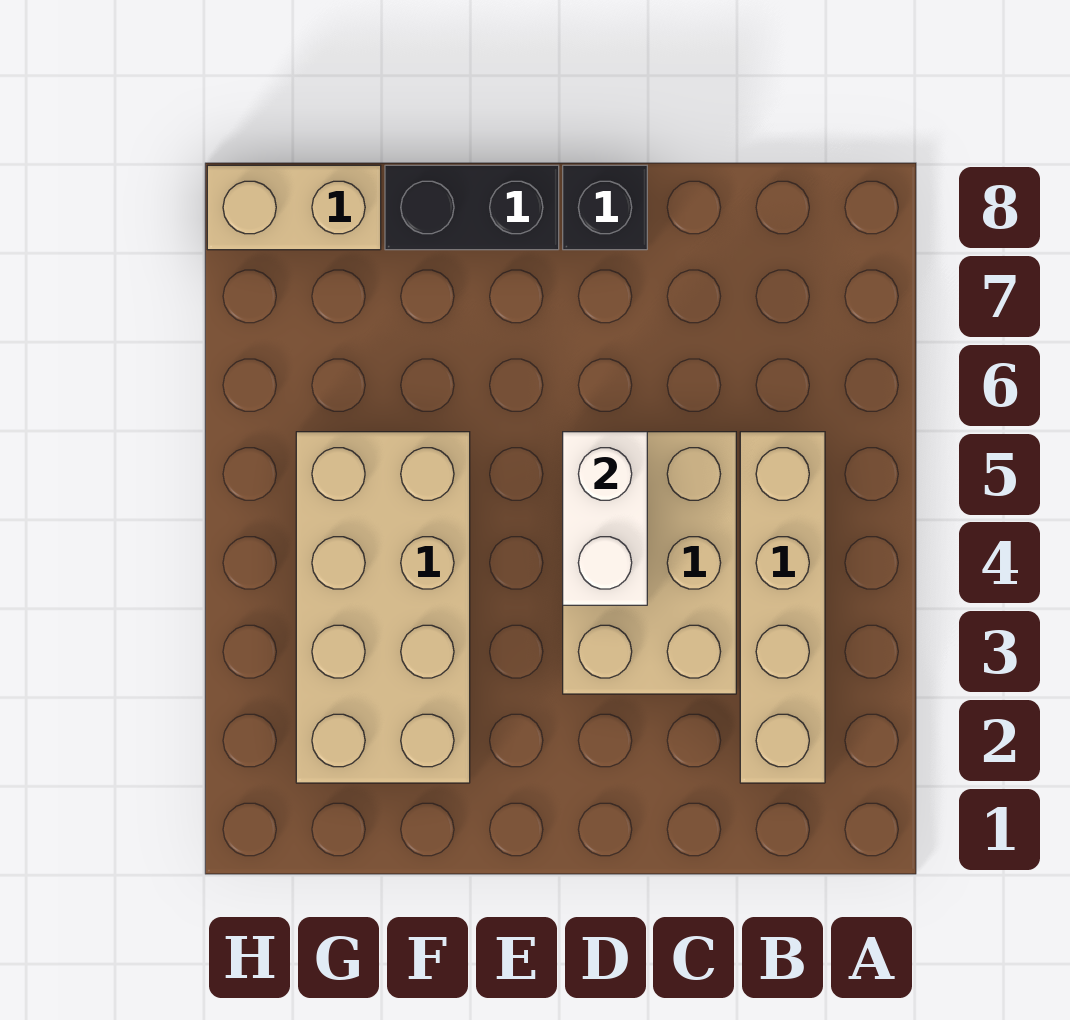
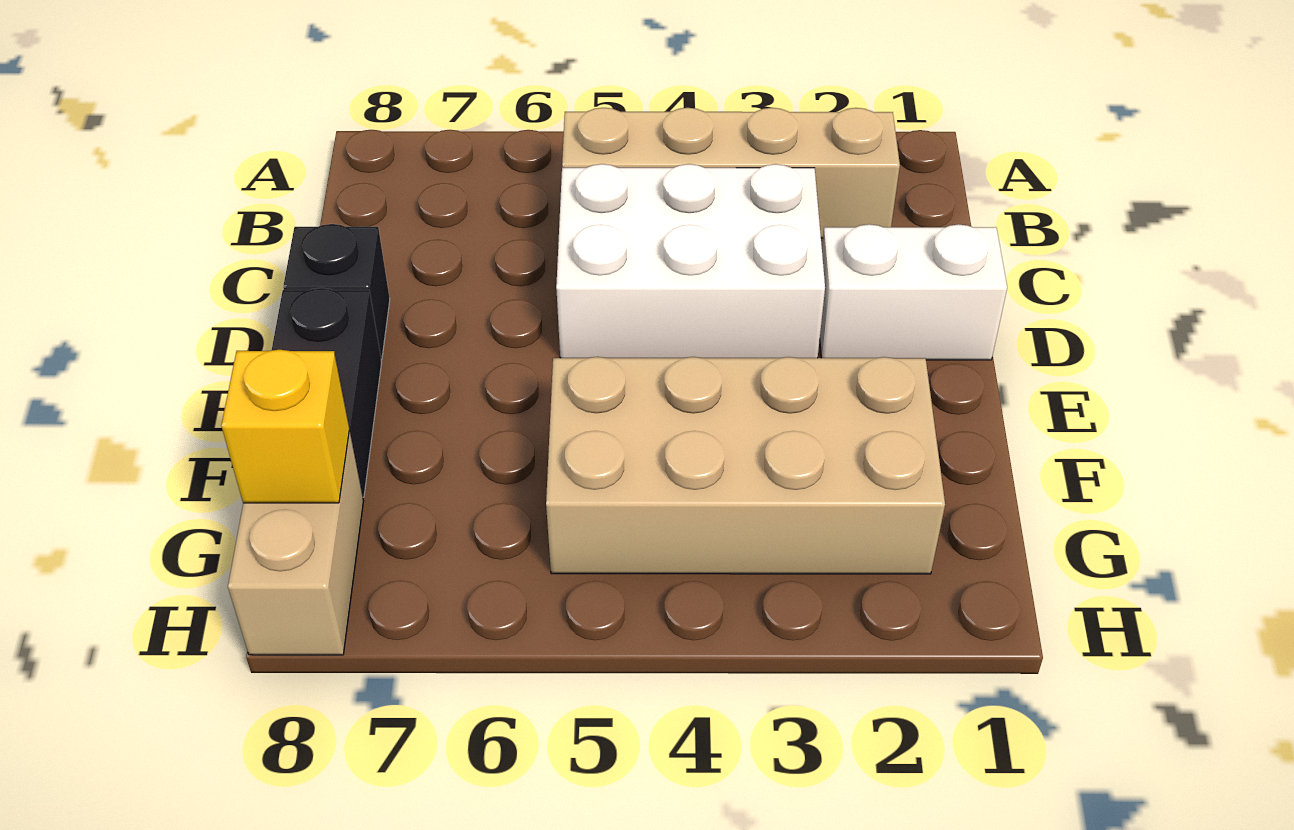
tan brick C3:D5 level 1 -> white brick C3:D5 level 1
white brick D4:D5 level 2 -> white brick D1:D2 level 1
none -> yellow brick G8 level 2

